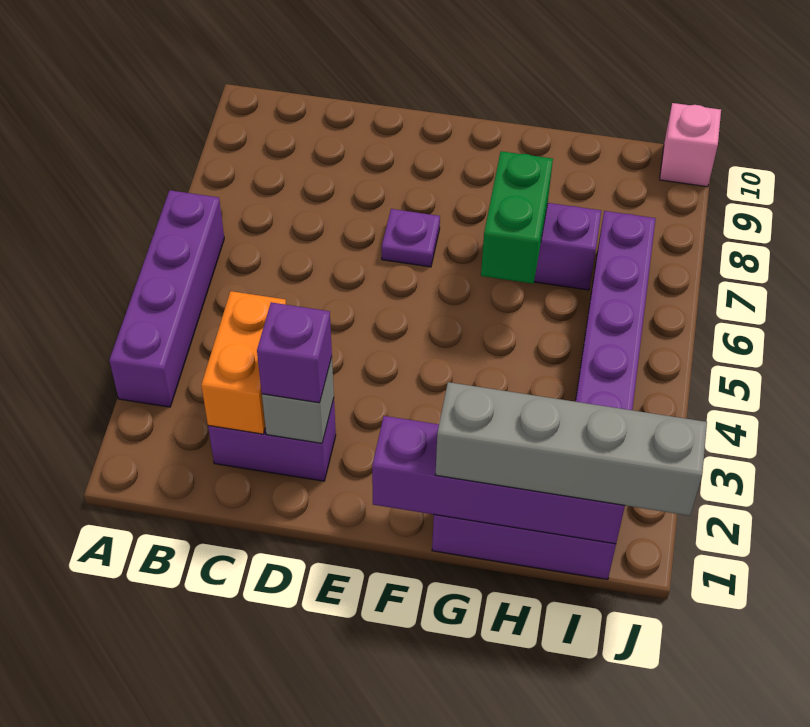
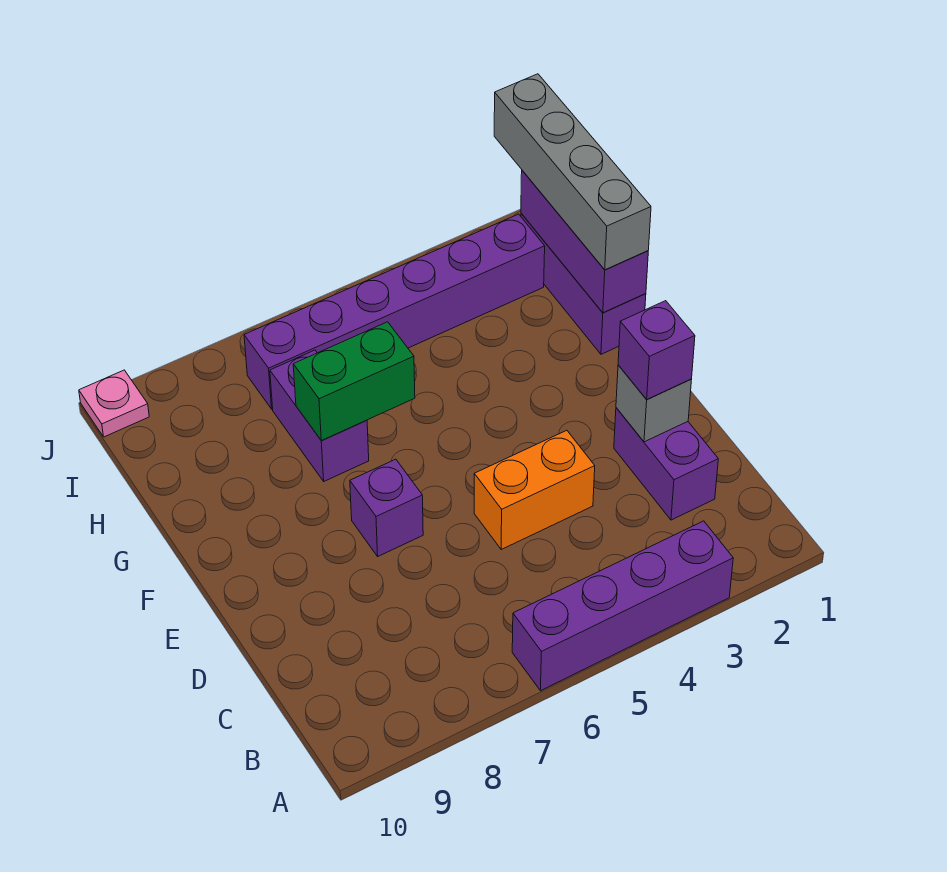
orange brick C2:C3 level 2 -> orange brick D4:D5 level 1
purple plate E7 level 1 -> purple brick E7 level 1
purple brick F1:I1 level 2 -> purple brick G1:I1 level 2
pink brick J10 level 1 -> pink plate J10 level 1

